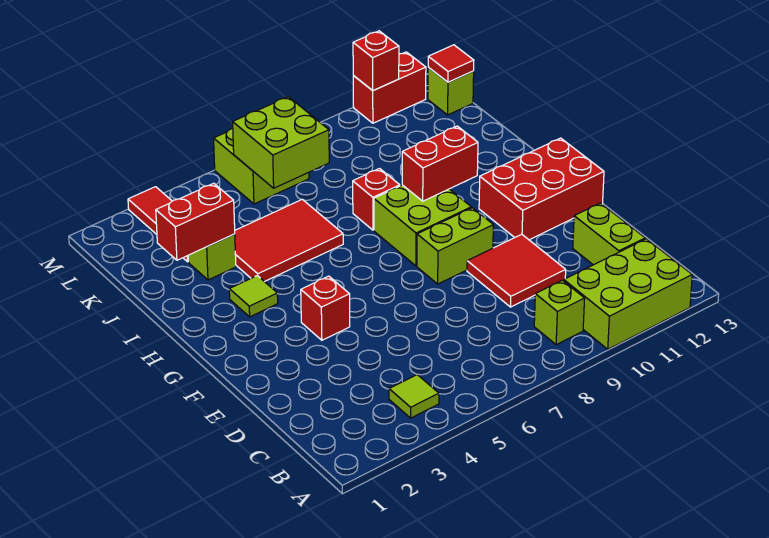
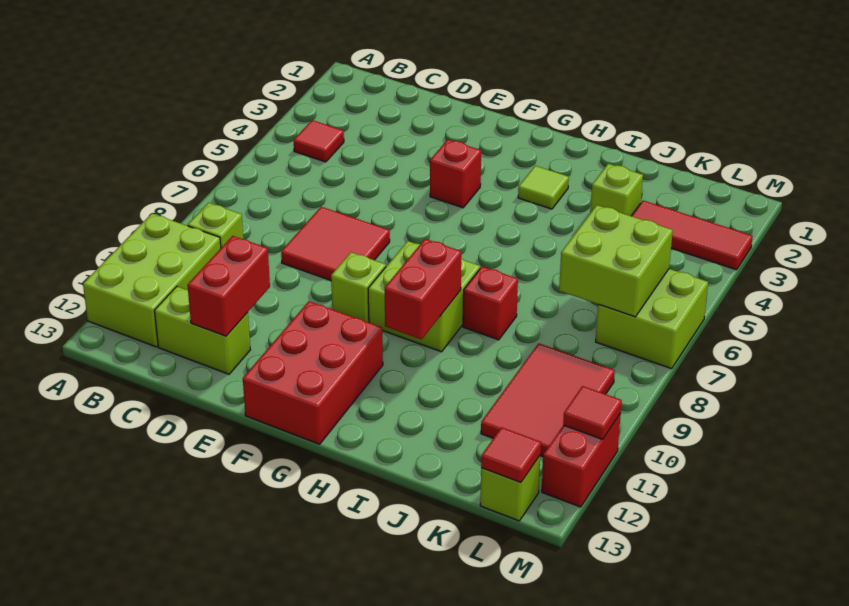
lime tile B4 level 1 -> red tile B4 level 1
red tile D9:E10 level 1 -> red tile D7:E8 level 1
lime brick F8:F9 level 1 -> lime brick F9 level 1
red tile I4:J6 level 1 -> red tile K9:L11 level 1
red brick J2:J3 level 2 -> red brick D11:D12 level 2
red brick M11 level 2 -> red tile M11 level 2

